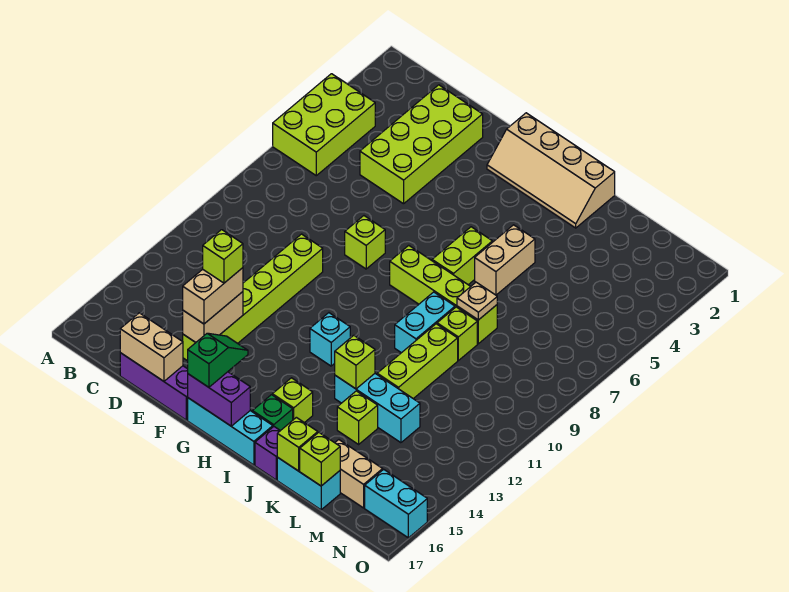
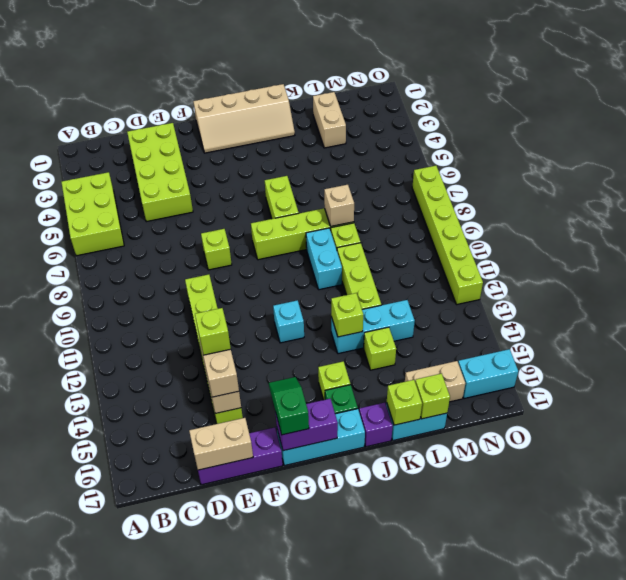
tan brick J5:J6 level 1 -> tan brick L2:L3 level 1
tan plate K8 level 2 -> tan brick K8 level 2
none -> lime brick O7:O12 level 1

